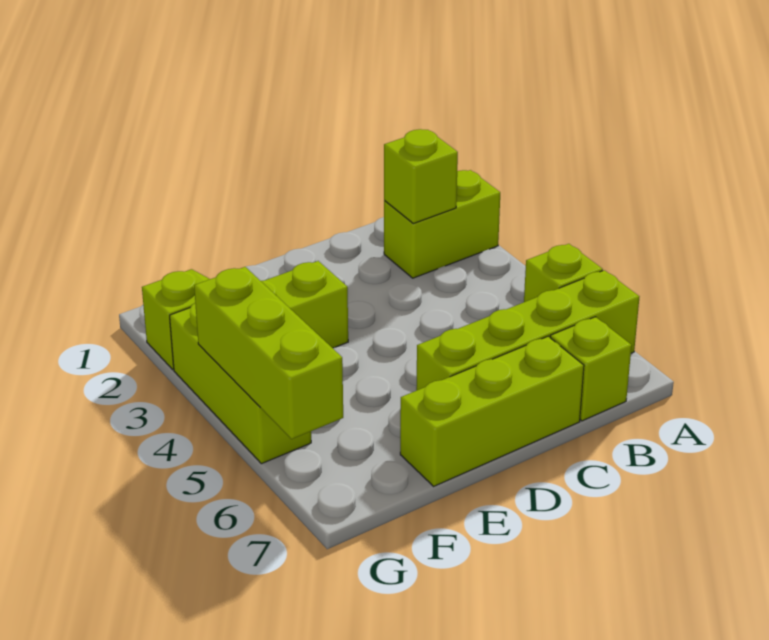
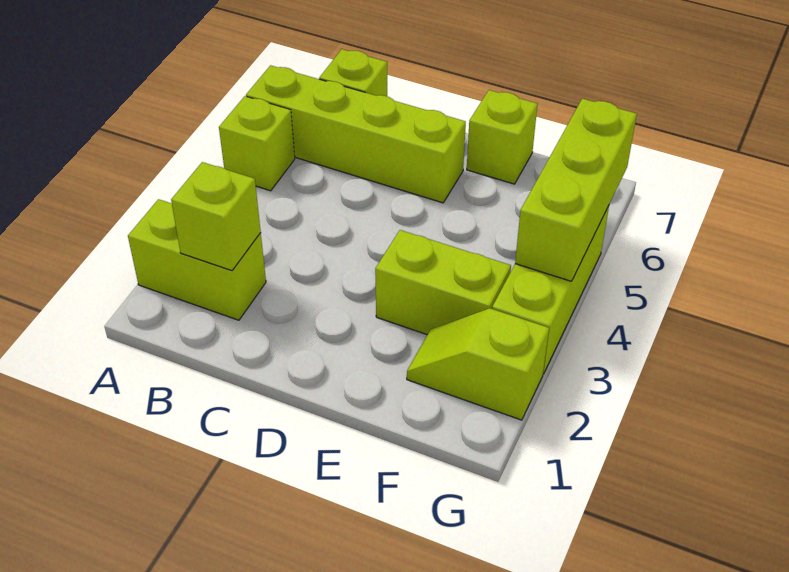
lime brick C7:E7 level 1 -> lime brick E7 level 1

